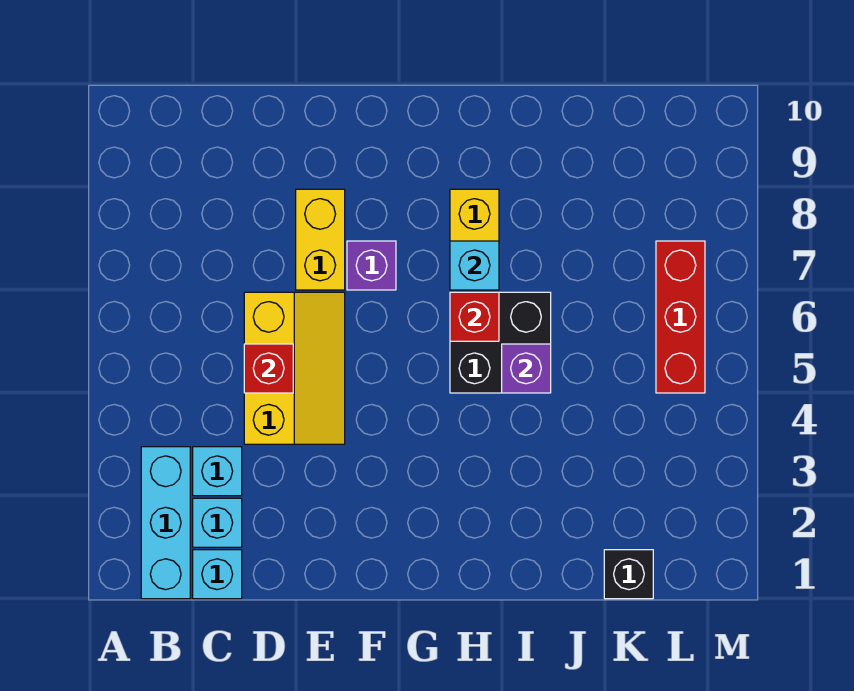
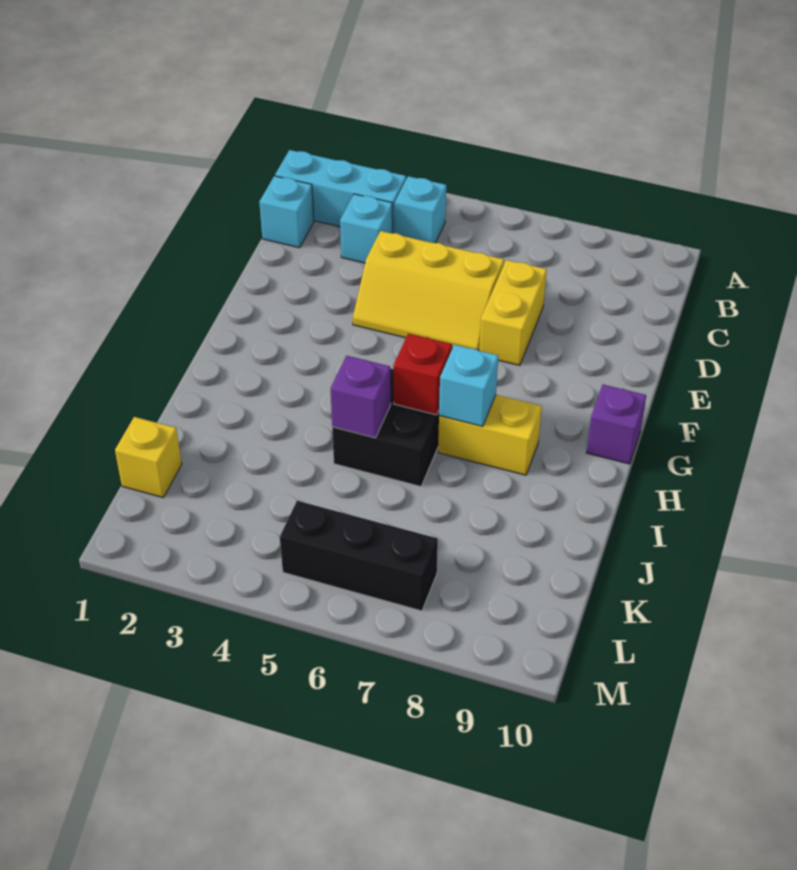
cyan brick C2 level 1 -> cyan brick B4 level 1
red brick D5 level 2 -> none
yellow brick E7:E8 level 1 -> yellow brick D7:E7 level 1
purple brick F7 level 1 -> purple brick G10 level 1
black brick K1 level 1 -> yellow brick K1 level 1
red brick L5:L7 level 1 -> black brick L5:L7 level 1

